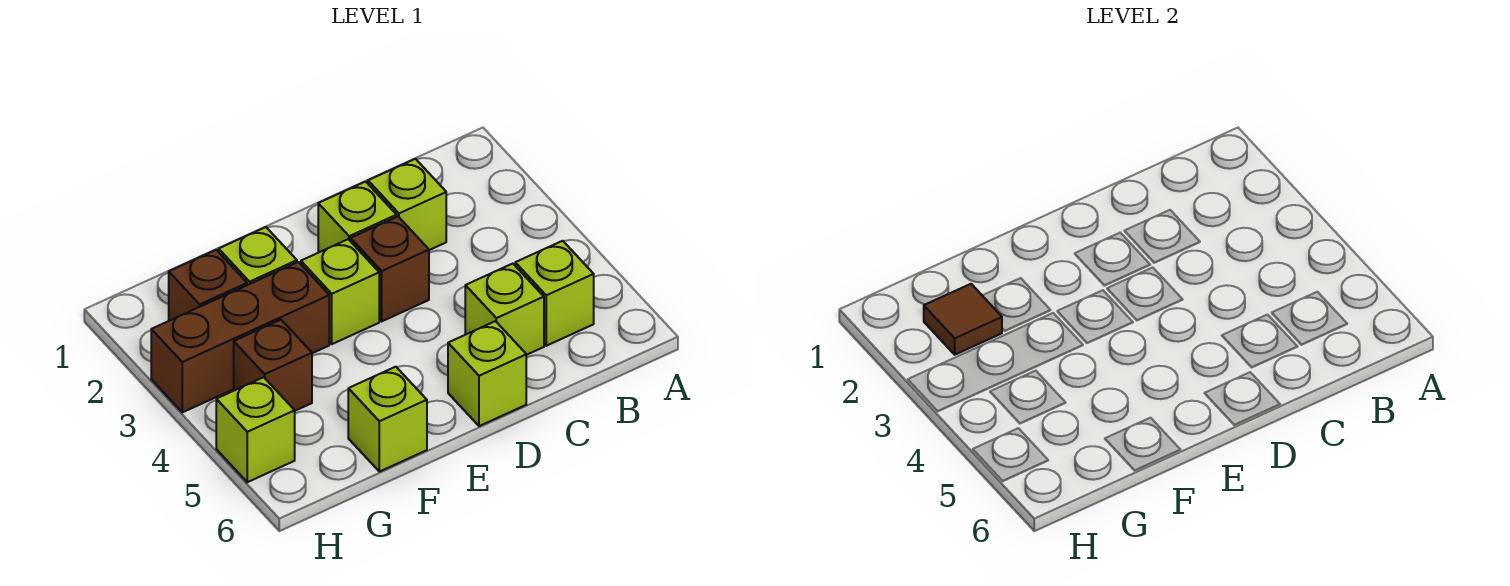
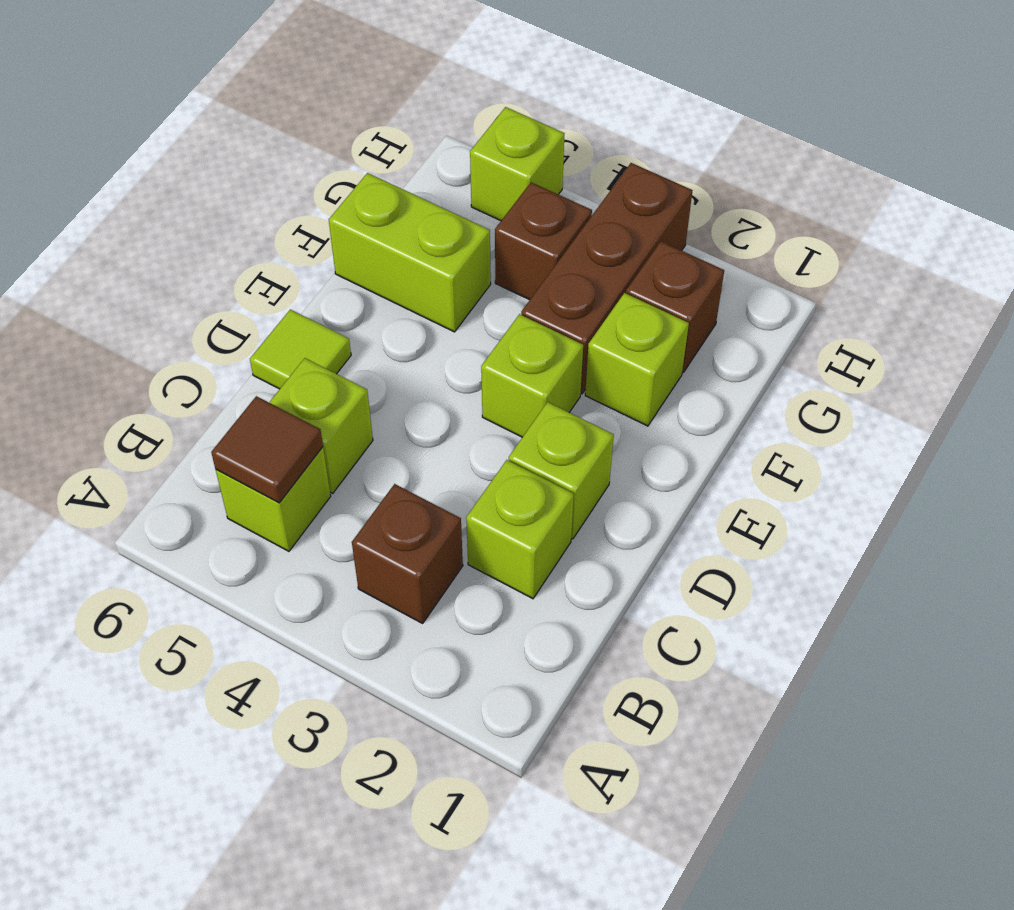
brown brick D3 level 1 -> brown brick B3 level 1
lime brick D6 level 1 -> lime tile D6 level 1
lime brick F6 level 1 -> lime brick F5:F6 level 1
brown tile G2 level 2 -> brown tile B5 level 2

